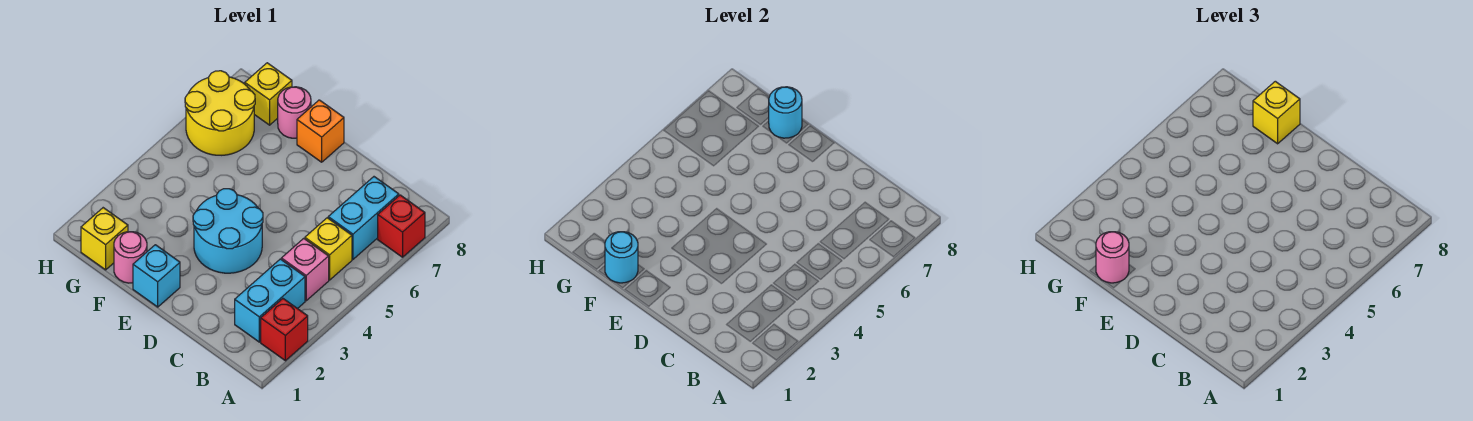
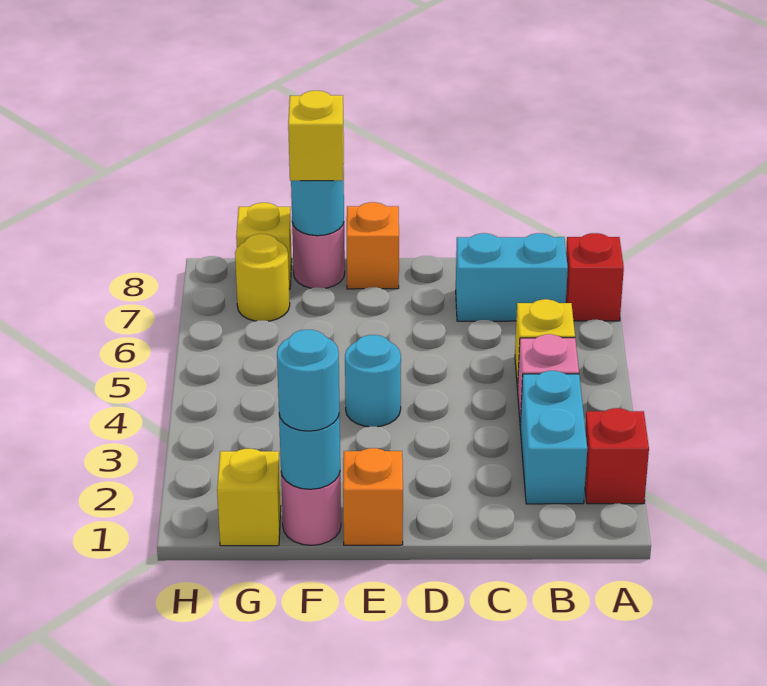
cyan brick B6:B7 level 1 -> cyan brick B7:C7 level 1
cyan round brick D3:E4 level 1 -> cyan round brick E4 level 1
cyan brick E1 level 1 -> orange brick E1 level 1
pink round brick F1 level 3 -> cyan round brick F1 level 3
yellow round brick G6:H7 level 1 -> yellow round brick G7 level 1

